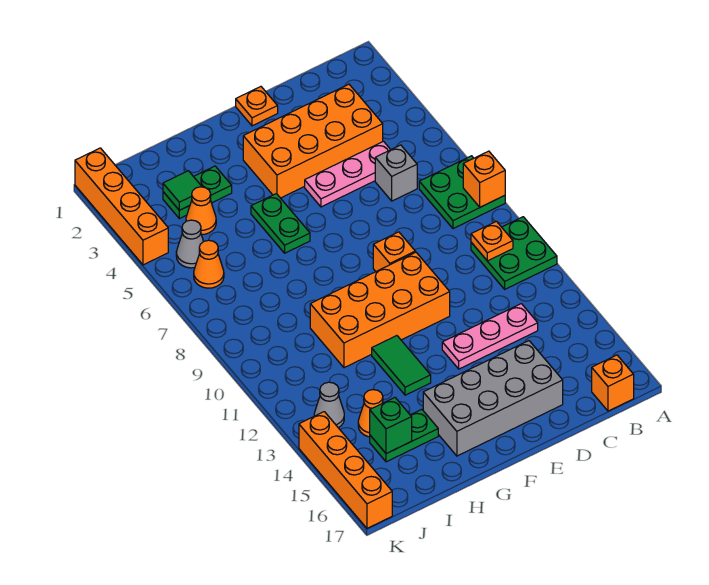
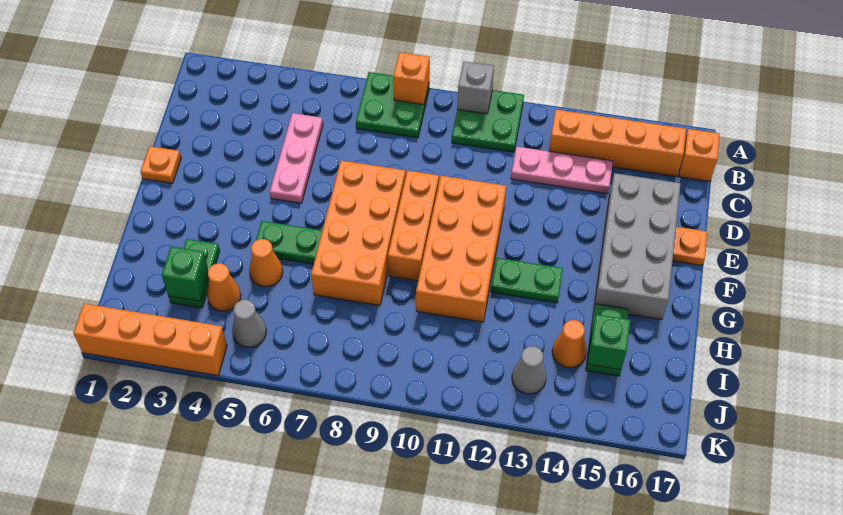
orange plate B10 level 2 -> orange plate E17 level 1
orange brick C3:F4 level 1 -> orange brick E7:H8 level 1
grey brick C6 level 1 -> grey brick A10 level 2
pink plate C13:E13 level 1 -> pink plate C12:C14 level 1
orange brick E9 level 1 -> orange brick E9:G9 level 1
green tile G12:G13 level 1 -> green plate G12:G13 level 1
green tile I3 level 2 -> green brick I3 level 2
orange cone J6 level 1 -> orange cone H5 level 1
orange brick K14:K17 level 1 -> orange brick B13:B16 level 1

